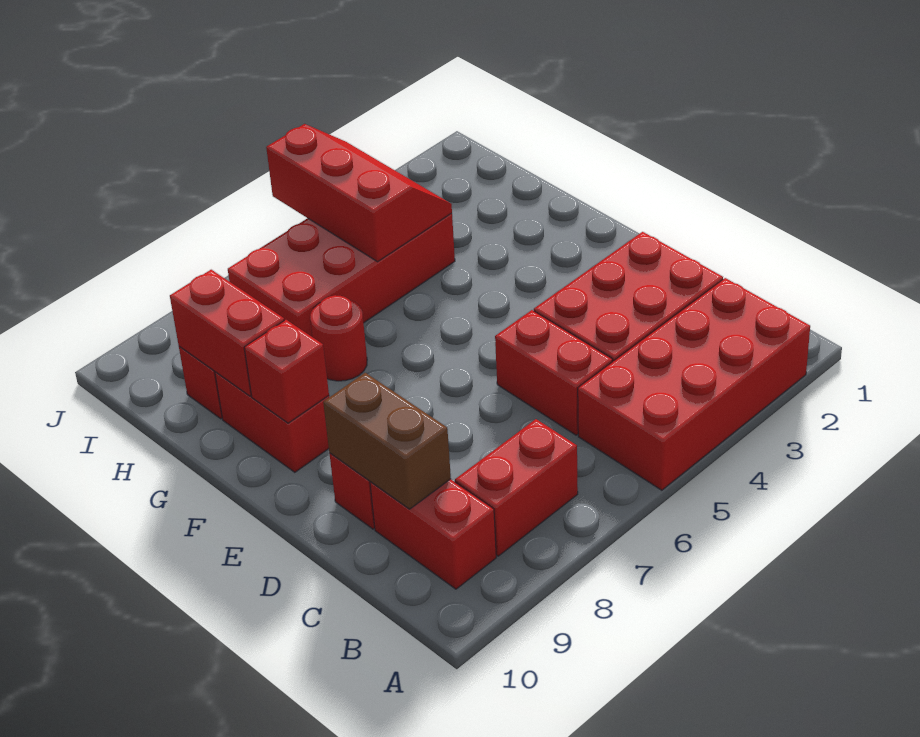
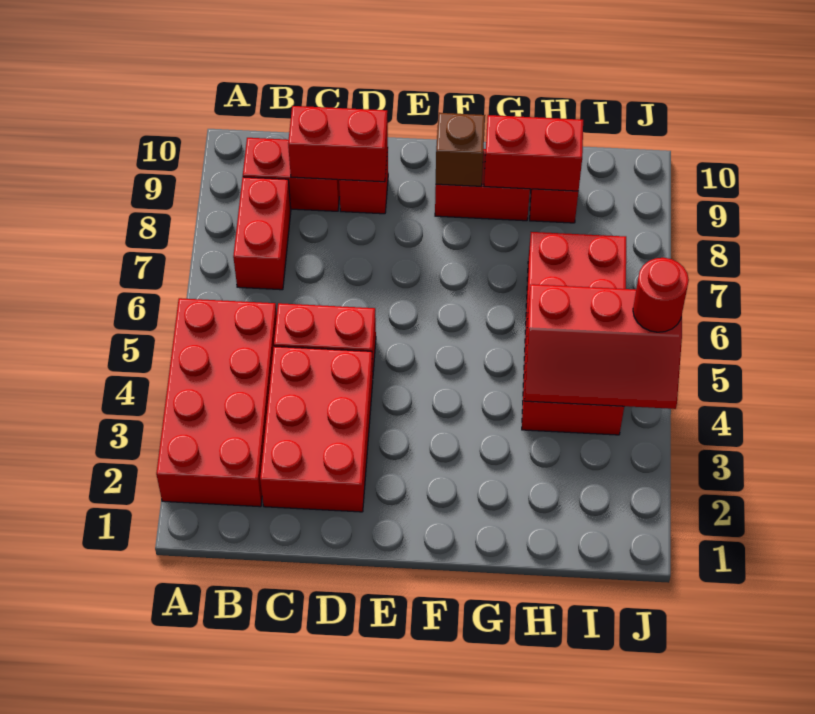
brown brick C9:D9 level 2 -> red brick C9:D9 level 2
red brick F9 level 2 -> brown brick F9 level 2
red round brick G7 level 1 -> red round brick J5 level 3

